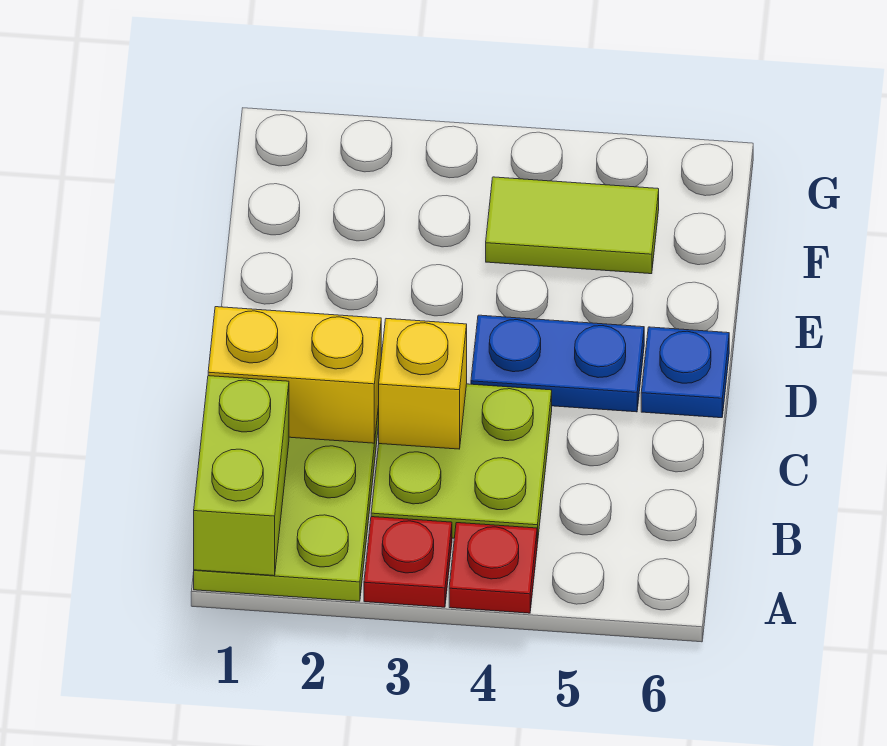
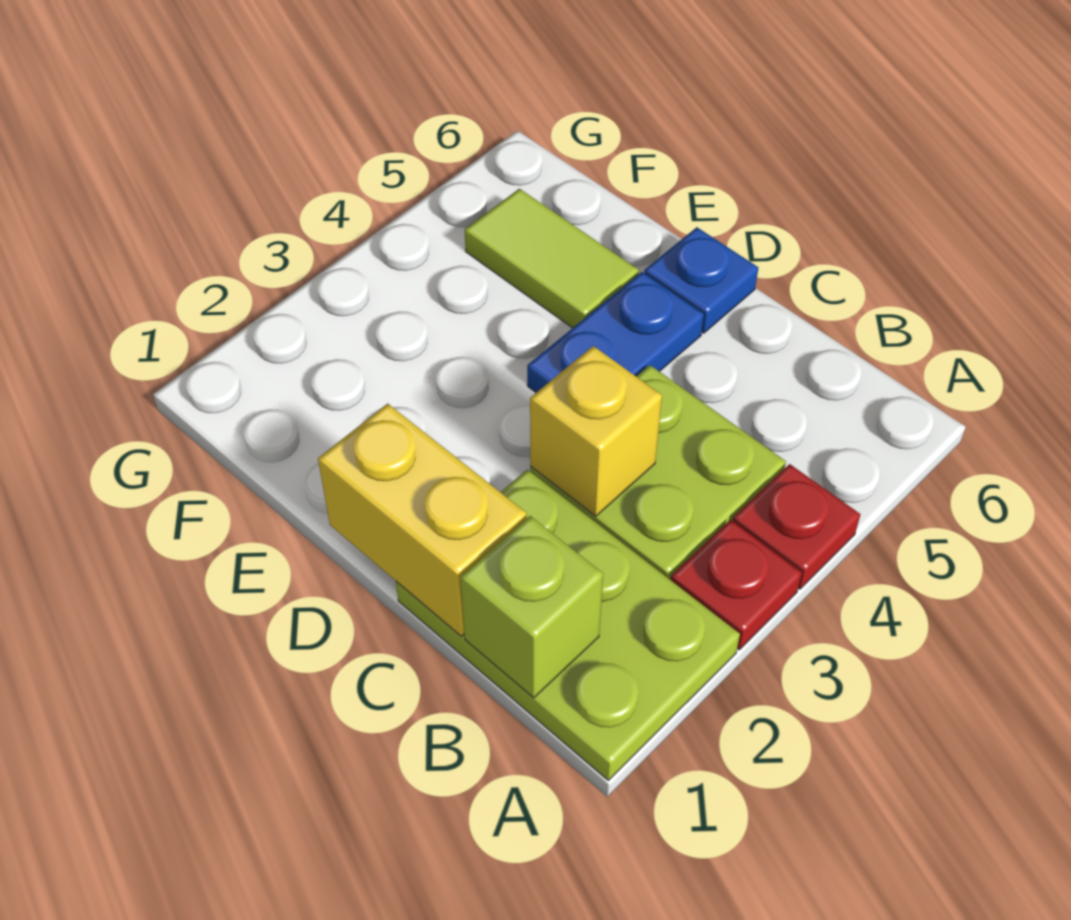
lime brick A1:B1 level 2 -> lime brick B1 level 2
yellow brick C1:C2 level 2 -> yellow brick C1:D1 level 2
lime tile F4:F5 level 1 -> lime tile E5:F5 level 1

